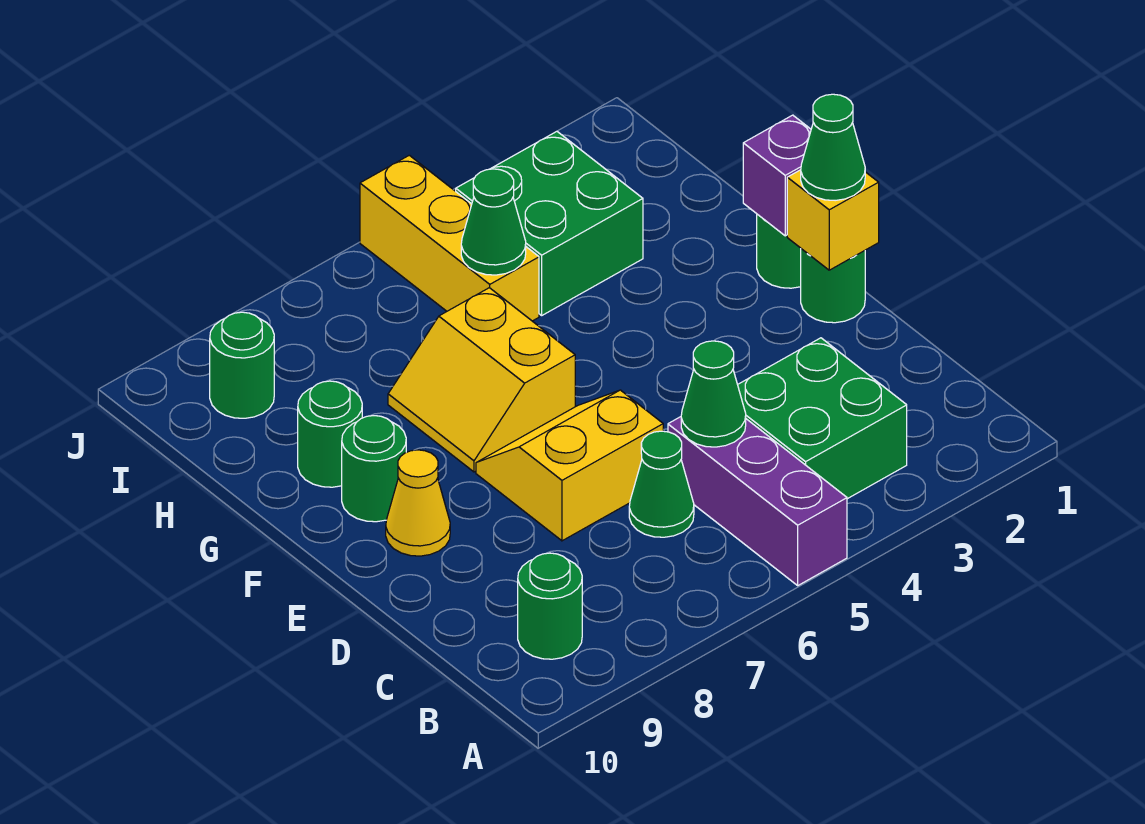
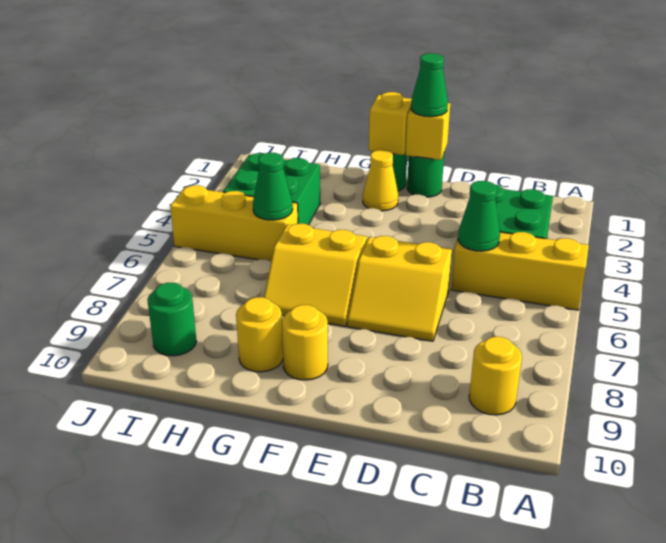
purple brick A5:C5 level 1 -> yellow brick A5:C5 level 1
green round brick B9 level 1 -> yellow round brick B9 level 1
green cone C6 level 1 -> none
yellow slope D6:E7 level 1 top D -> yellow slope D6:E7 level 1 top 6
yellow cone E9 level 1 -> yellow cone F2 level 1
purple brick F1 level 2 -> yellow brick F1 level 2
green round brick F9 level 1 -> yellow round brick F9 level 1
green round brick G9 level 1 -> yellow round brick G9 level 1

